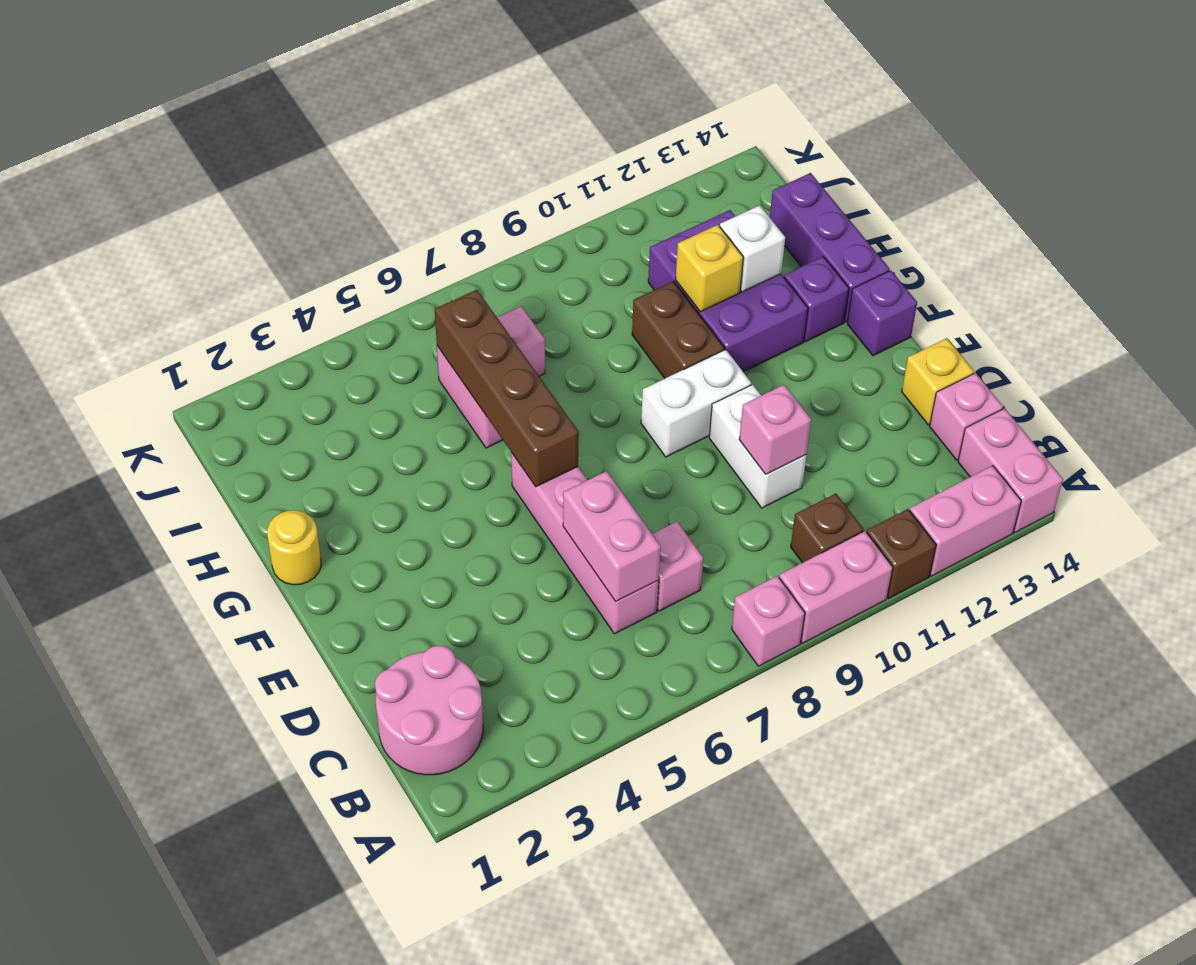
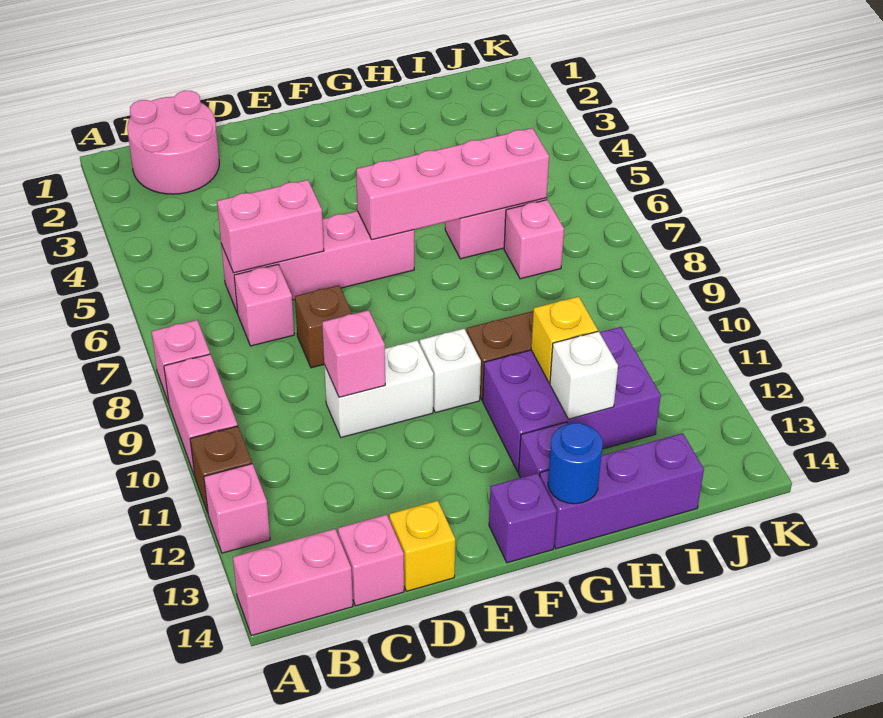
pink brick A12:A13 level 1 -> pink brick A12 level 1
brown brick B10 level 1 -> brown brick D8 level 1
brown brick F6:I6 level 2 -> pink brick F6:I6 level 2
white brick F9:F10 level 1 -> white brick F10 level 1
yellow round brick G1 level 1 -> none
none -> blue round brick G14 level 2

